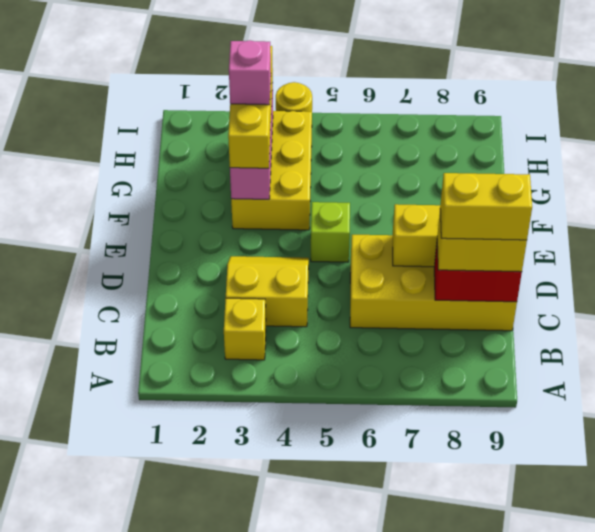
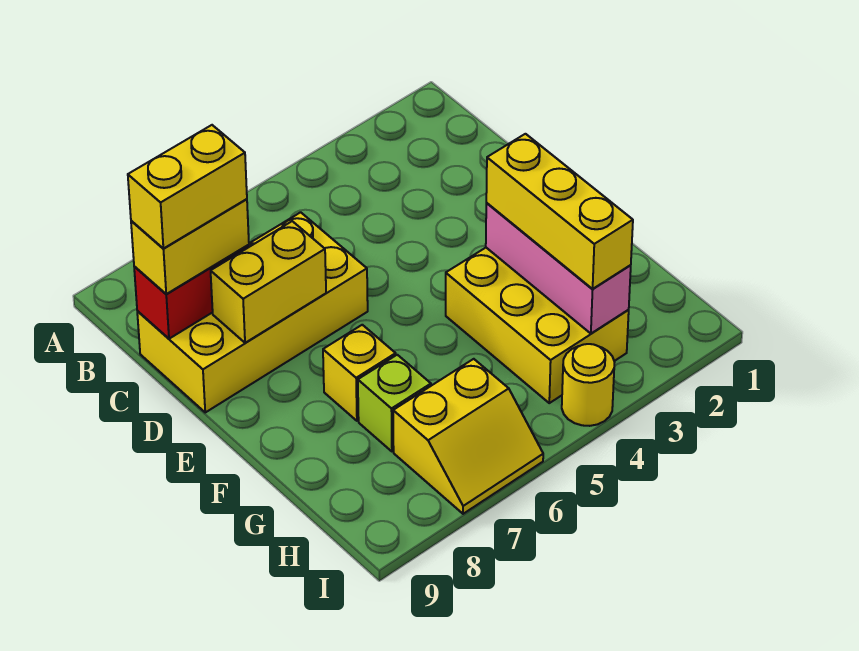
yellow brick B3 level 1 -> yellow brick F7 level 1
yellow slope C3:D4 level 1 top C -> yellow slope H6:I7 level 1 top H
lime brick E5 level 1 -> lime brick G7 level 1
pink brick G3 level 4 -> none

